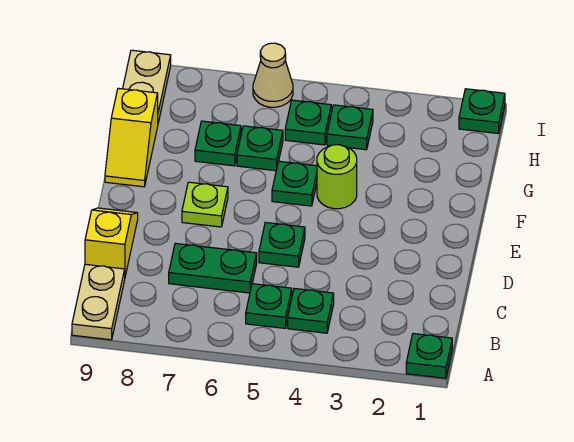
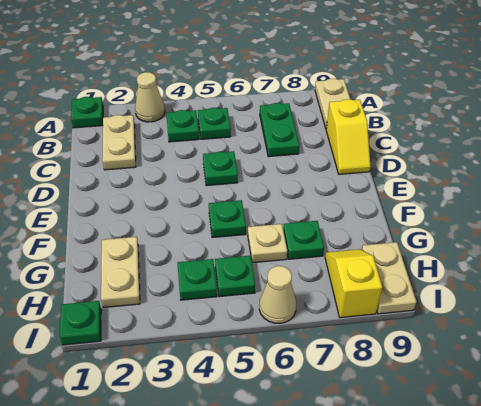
none -> tan cone A3 level 1
none -> tan plate B2:C2 level 1
green plate C6:C7 level 1 -> green plate B7:C7 level 1
lime plate E7 level 1 -> none
lime round brick F4 level 1 -> none
yellow slope F9:G9 level 1 top G -> yellow slope H8:I8 level 1 top I
none -> tan plate G2:H2 level 1
green plate G6 level 1 -> tan plate G6 level 1

